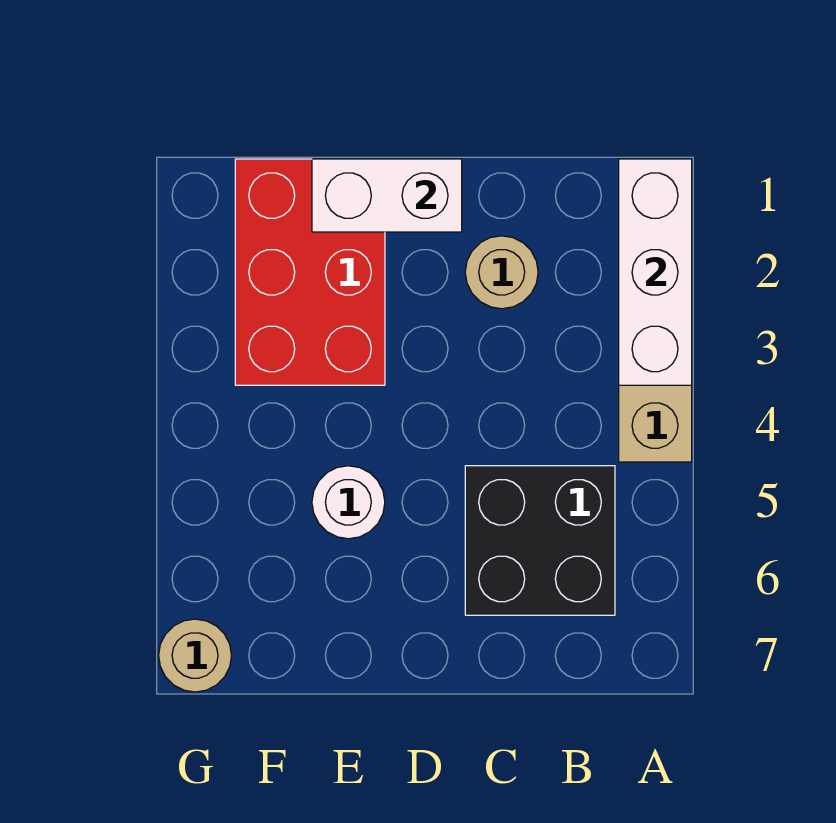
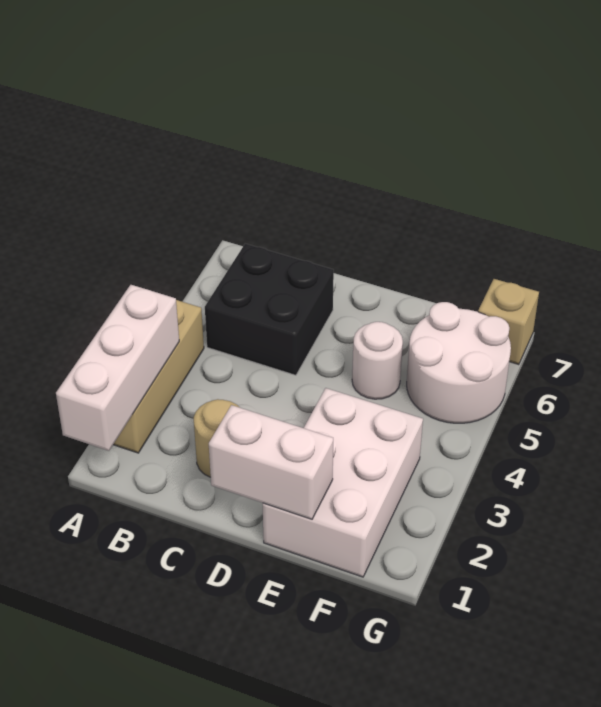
red brick E1:F3 level 1 -> white brick E1:F3 level 1
none -> white round brick F5:G6 level 1
tan round brick G7 level 1 -> tan brick G7 level 1

